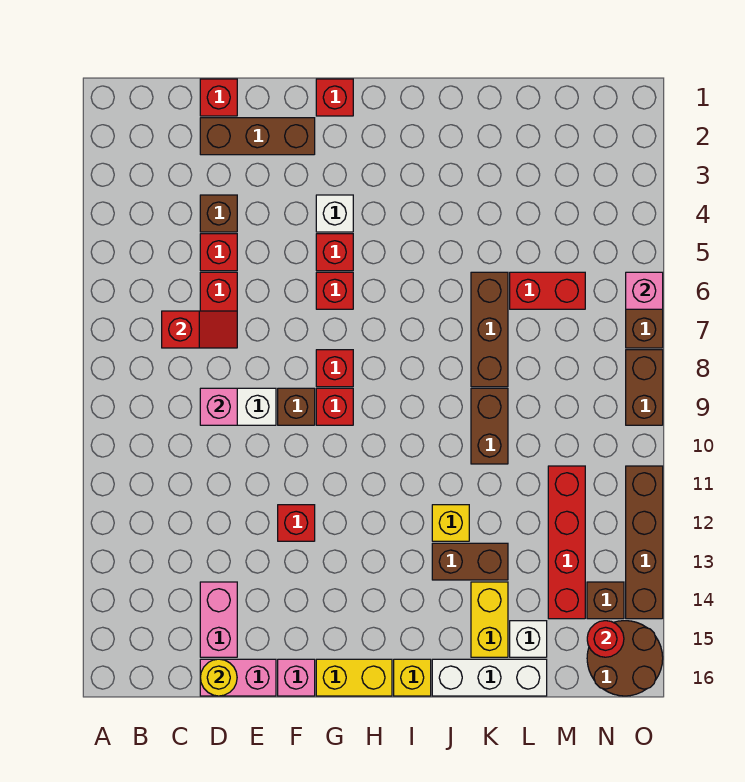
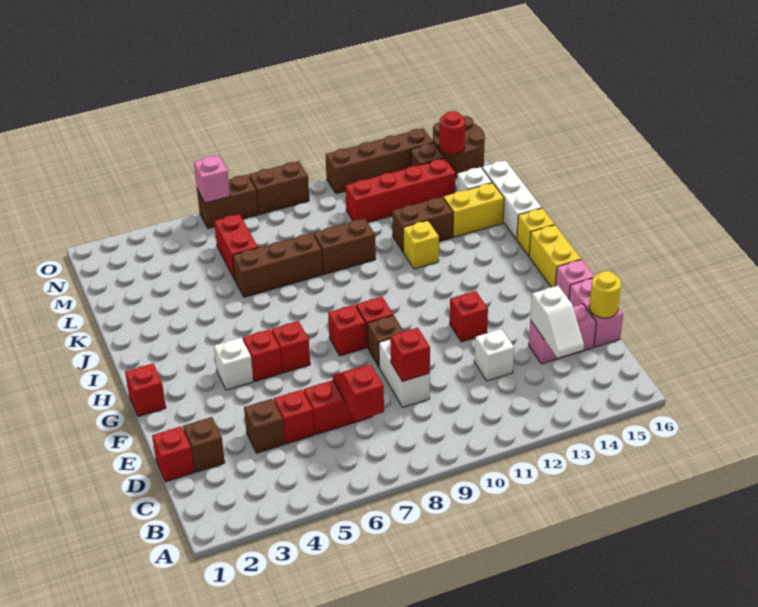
none -> white slope C14:D14 level 2 top D
brown brick D2:F2 level 1 -> brown brick D2 level 1
pink brick D9 level 2 -> red brick D9 level 2
none -> white brick D12 level 1
brown brick J13:K13 level 1 -> brown brick K12:K13 level 1

